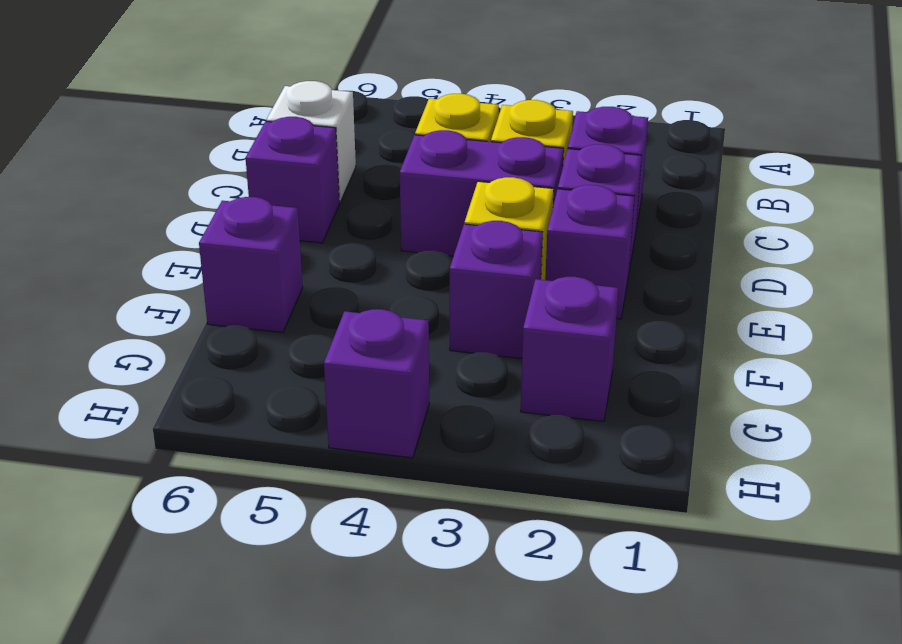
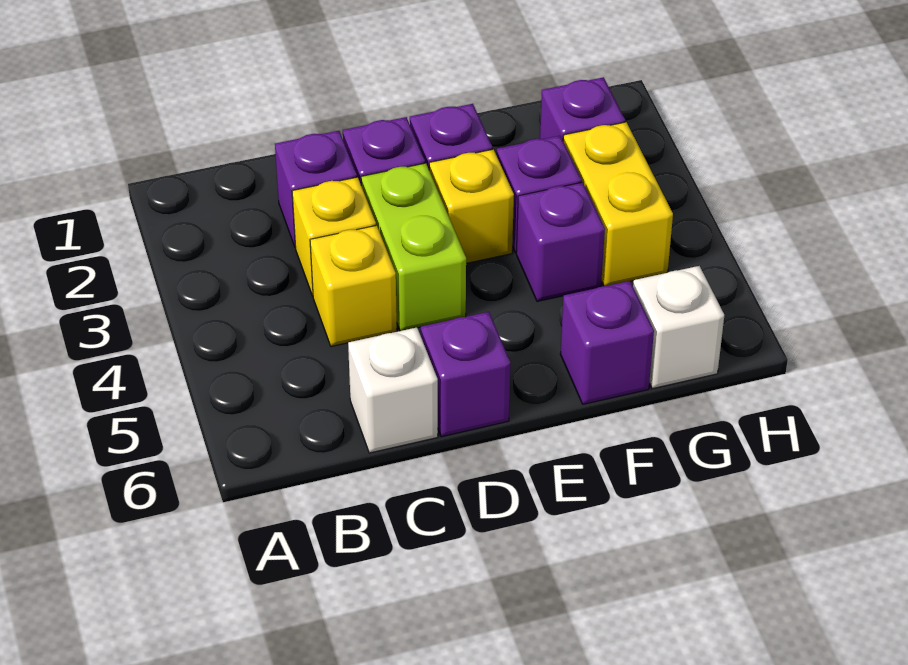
purple brick D3:D4 level 1 -> lime brick D3:D4 level 1
none -> yellow brick G3:G4 level 1
none -> white brick G6 level 1
purple brick H4 level 1 -> purple brick F4 level 1

